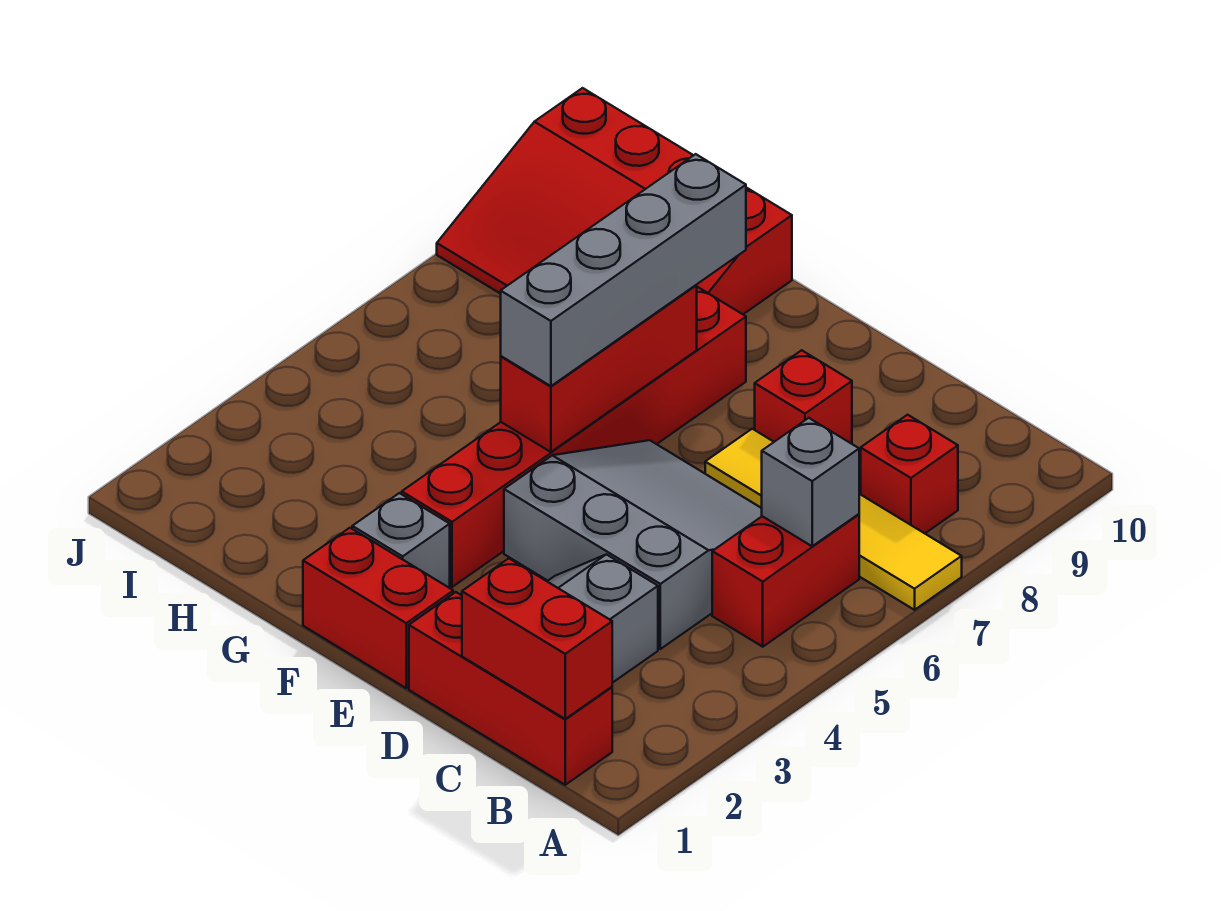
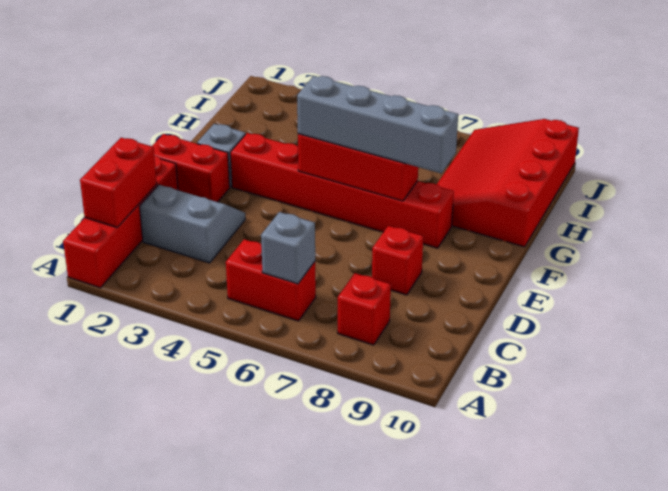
yellow tile A7:D7 level 1 -> none
red brick B1:D1 level 1 -> red brick A1:D1 level 1
grey slope C4:E6 level 1 top 4 -> none
red brick E1:F1 level 1 -> red brick E1:E2 level 1

